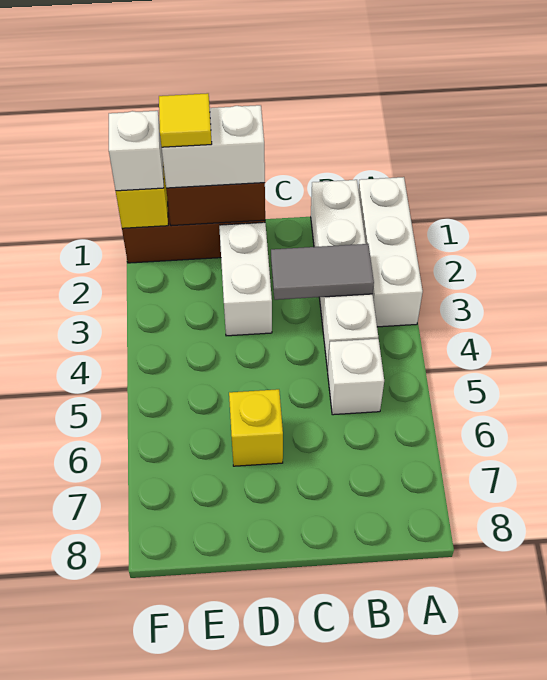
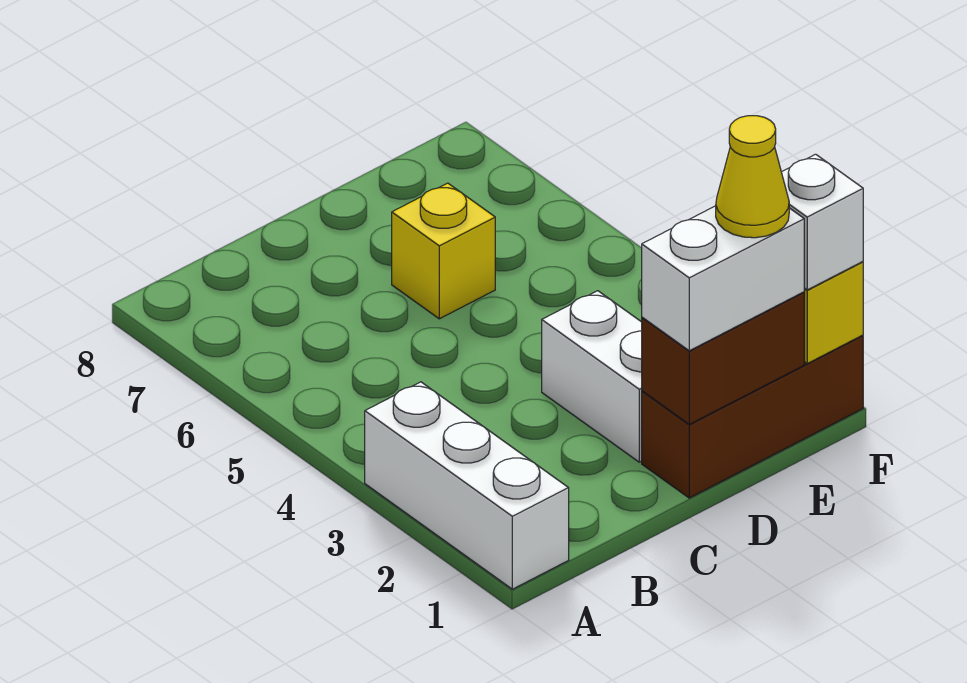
white brick B1:B4 level 1 -> none
grey tile B3:C3 level 2 -> none
white brick B5 level 1 -> none
yellow tile E1 level 4 -> yellow cone E1 level 4

